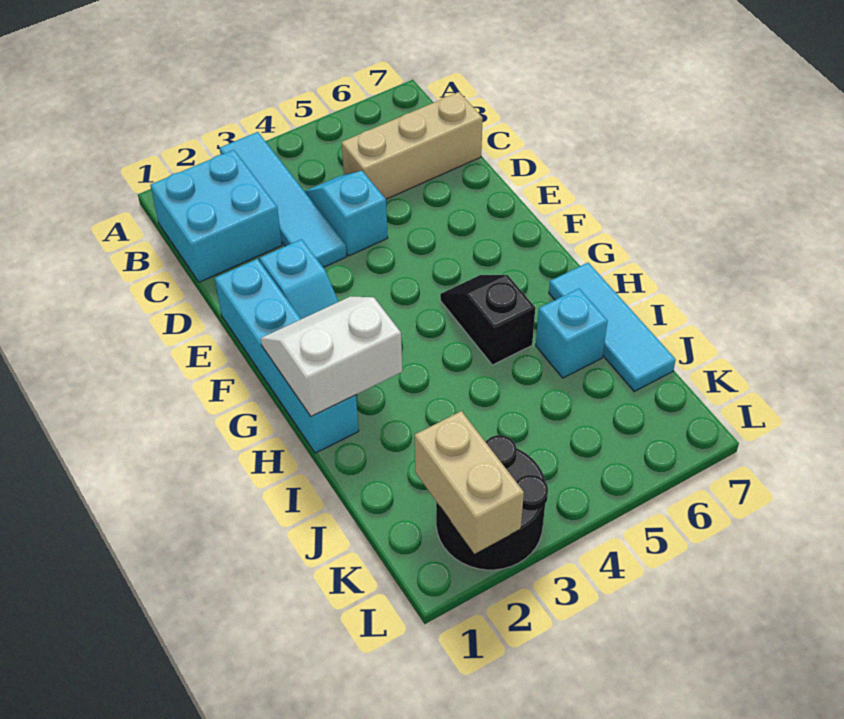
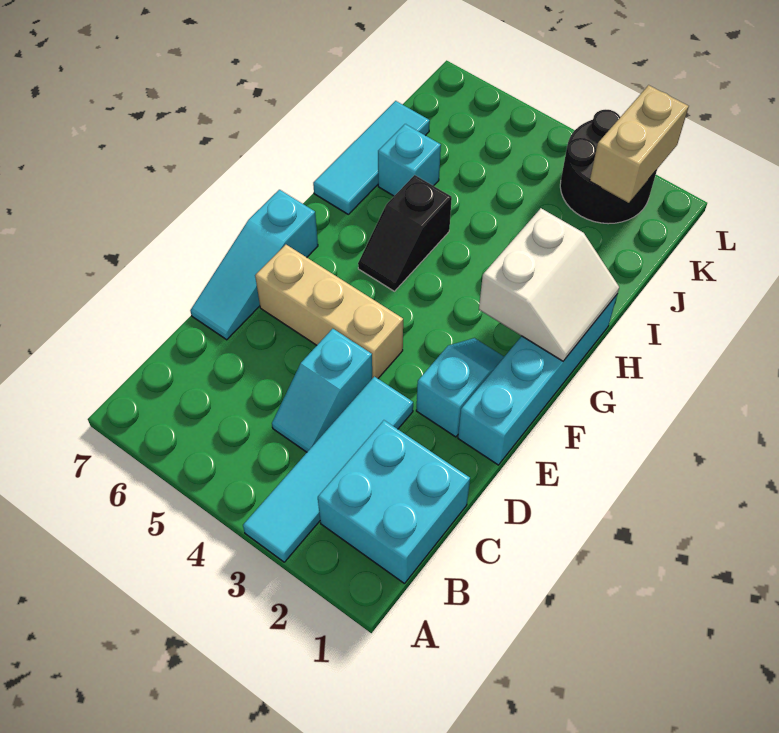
tan brick C5:C7 level 1 -> tan brick E4:E6 level 1
none -> cyan slope D7:F7 level 1 top F
white slope G1:H2 level 2 top H -> white slope G1:H2 level 2 top 2

